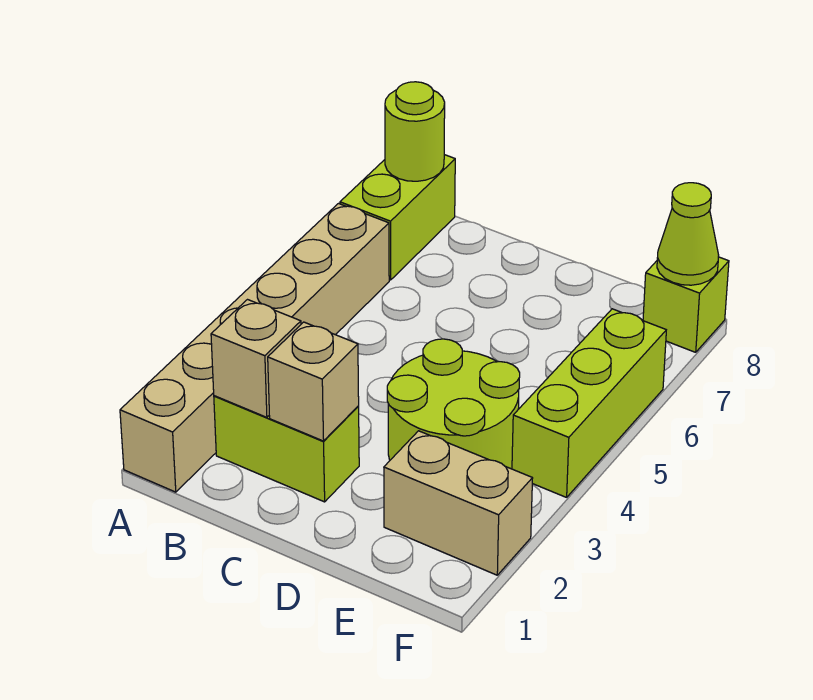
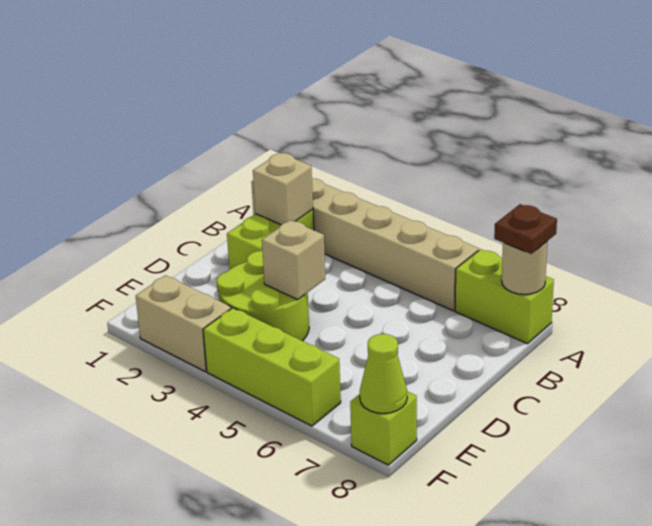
lime round brick A8 level 2 -> tan round brick A8 level 2
none -> brown plate A8 level 3
tan brick C2 level 2 -> tan brick D4 level 2
tan brick E2:F2 level 1 -> tan brick F2:F3 level 1

